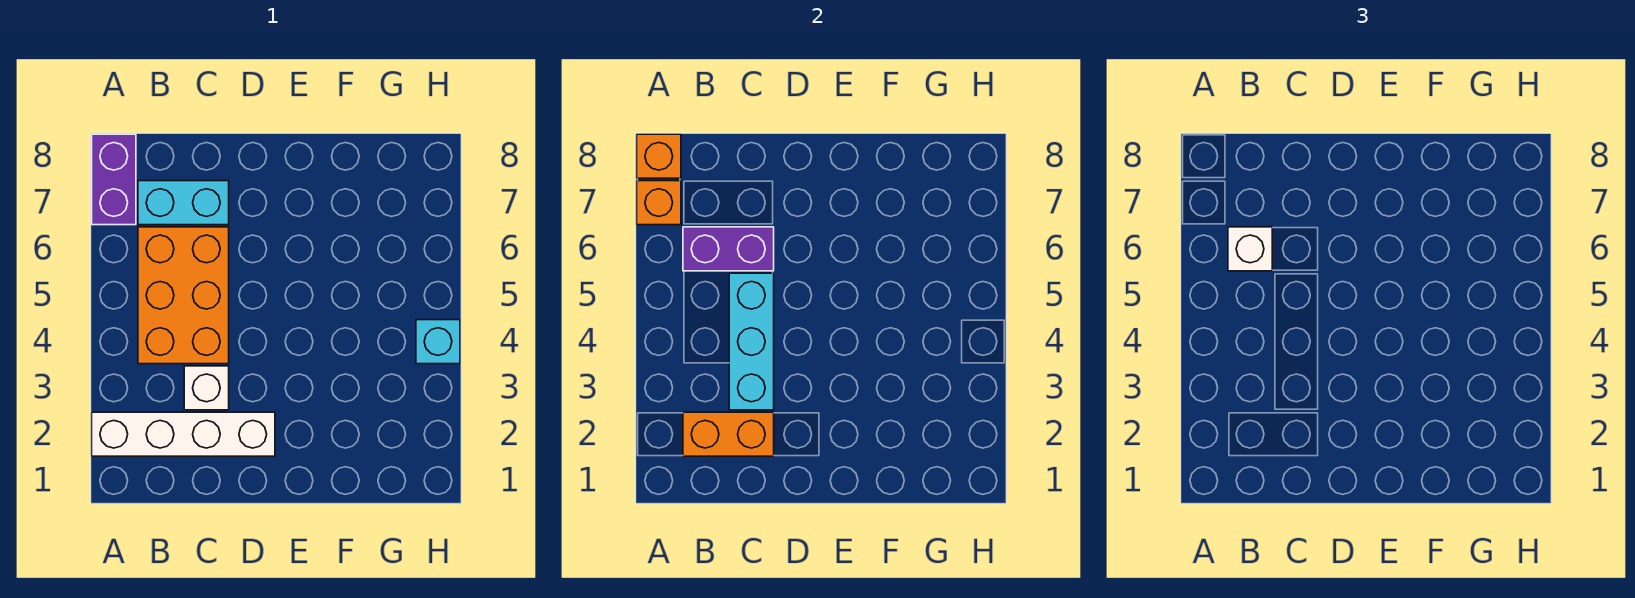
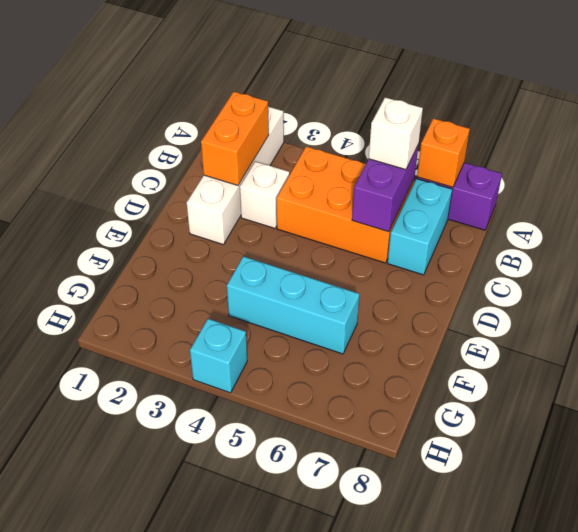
orange brick A8 level 2 -> none
cyan brick C3:C5 level 2 -> cyan brick F4:F6 level 1

